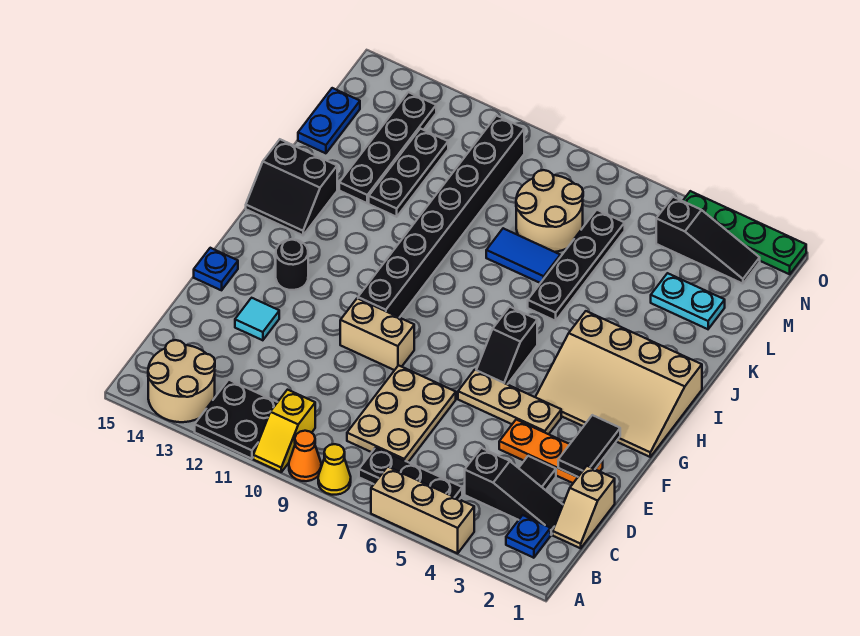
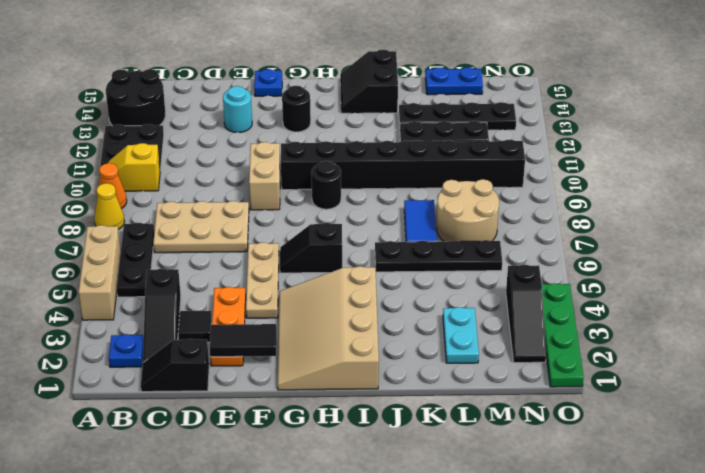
tan round brick A13:B14 level 1 -> black round brick A13:B14 level 1
tan slope C1:D1 level 1 top D -> black slope C1:D1 level 1 top D
cyan tile E13 level 1 -> cyan round brick E13 level 1
none -> black round brick H9 level 1

